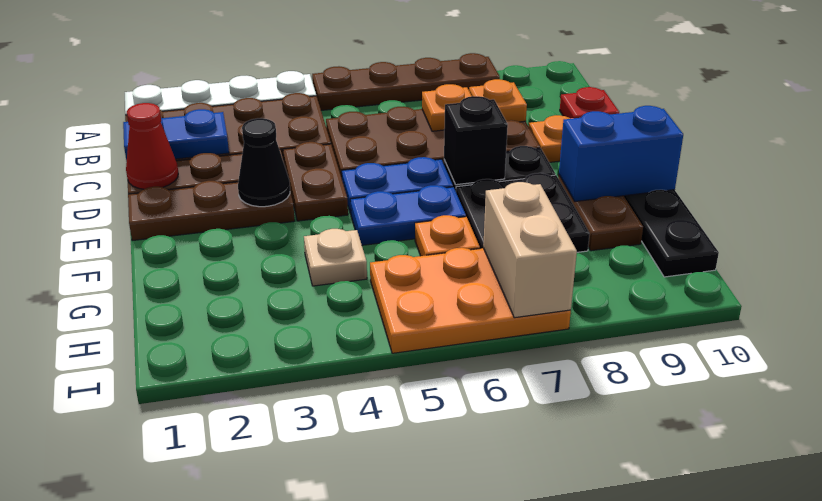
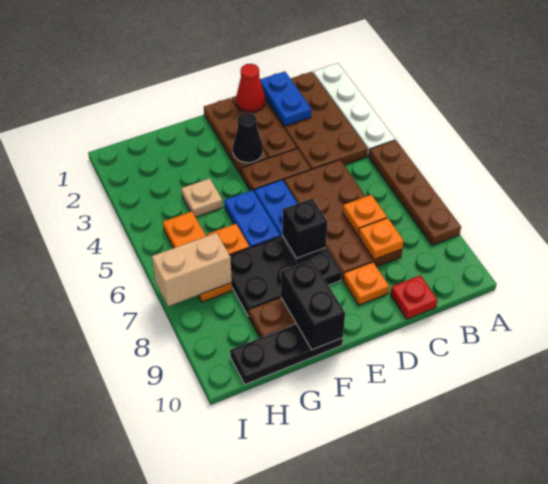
blue brick F9:F10 level 2 -> black brick F9:F10 level 2
orange plate H5:I7 level 1 -> orange plate H5:H7 level 1

